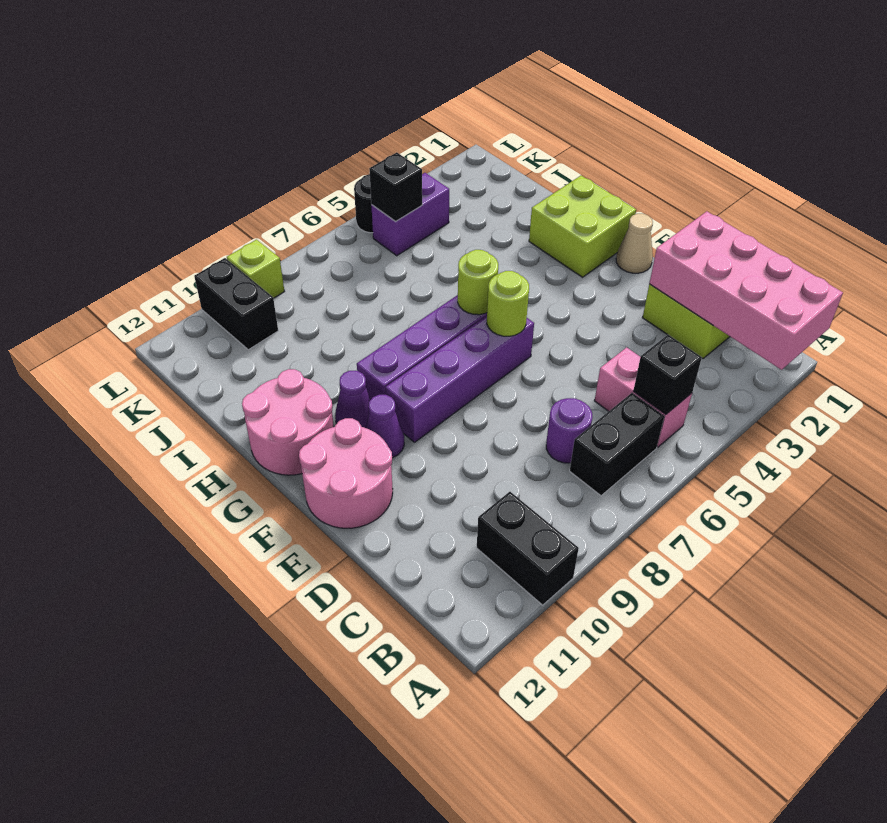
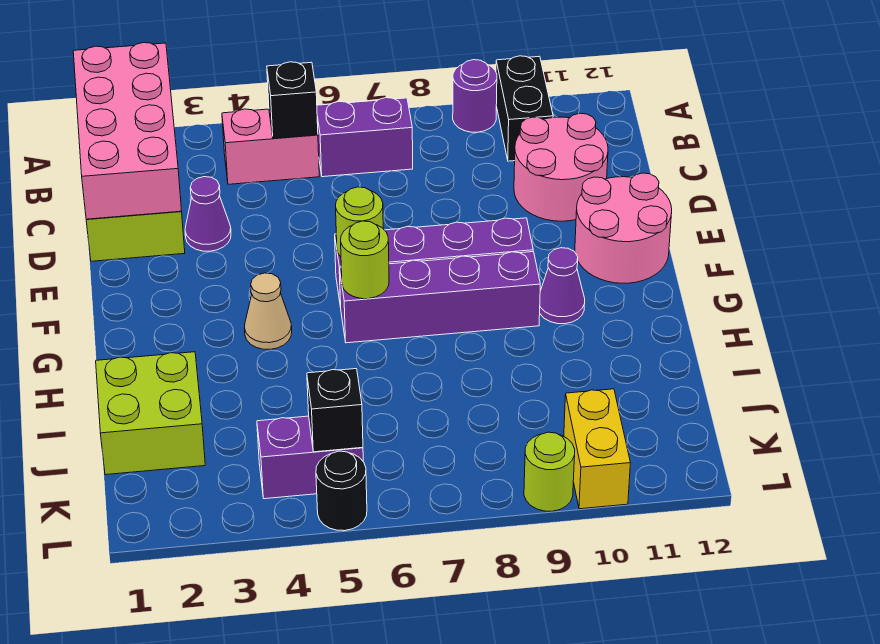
pink brick B5:C5 level 1 -> pink brick B4:B5 level 1
black brick B6:B7 level 1 -> purple brick B6:B7 level 1
purple round brick C7 level 1 -> purple round brick A9 level 1
tan cone F1 level 1 -> tan cone G4 level 1
purple cone F10 level 1 -> purple cone D3 level 1
lime brick G1:H2 level 1 -> lime brick I1:J2 level 1
pink round brick G11:H12 level 1 -> pink round brick C10:D11 level 1
black brick K10:L10 level 1 -> yellow brick K10:L10 level 1
lime brick L9 level 1 -> lime round brick L9 level 1

